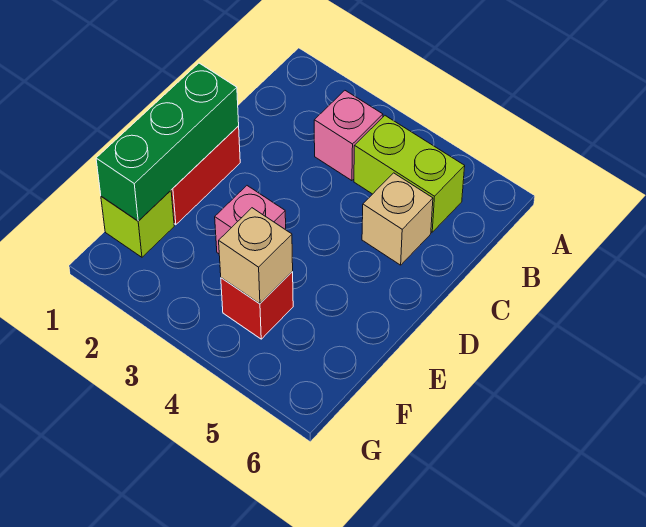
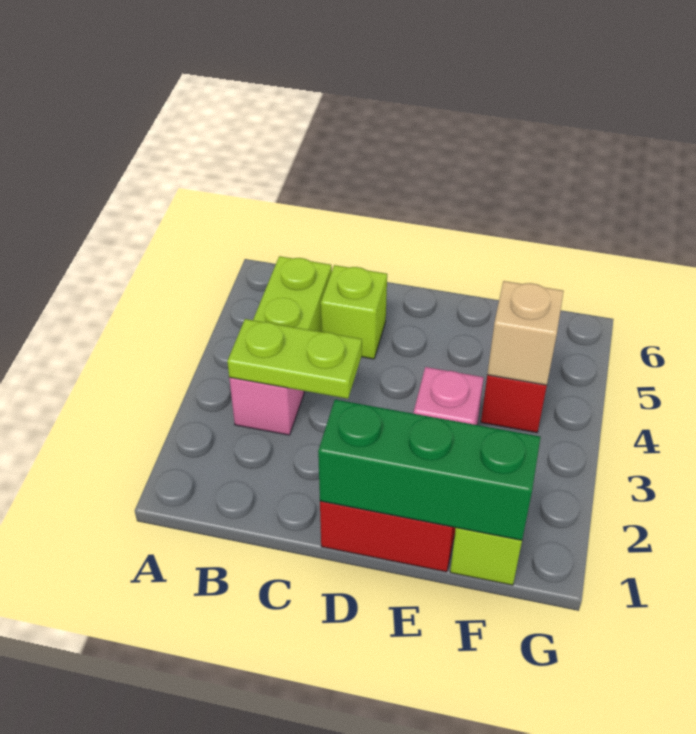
none -> lime plate B3:C3 level 2
tan brick C5 level 1 -> lime brick C5 level 1

